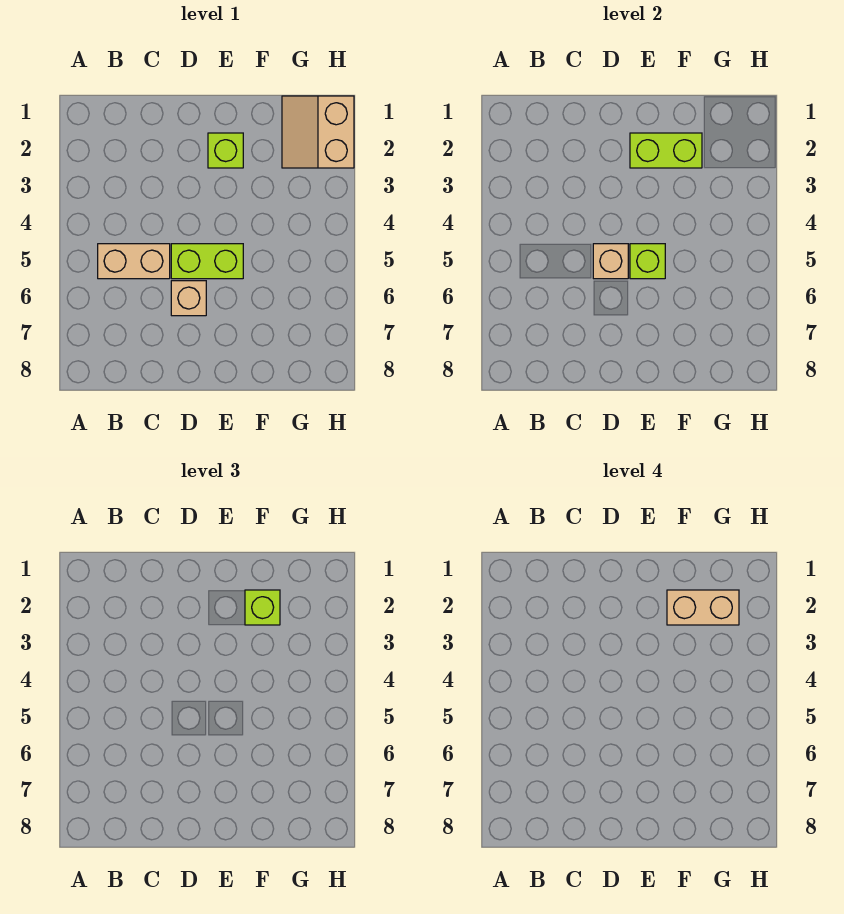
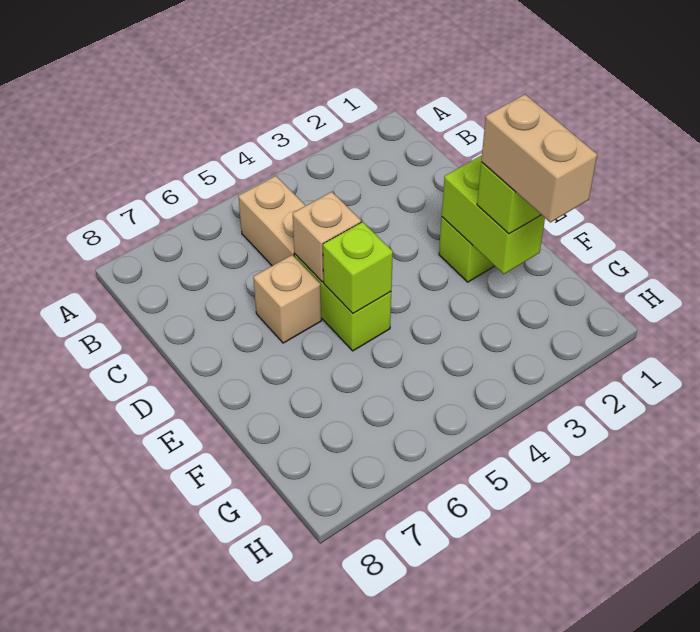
tan slope G1:H2 level 1 top H -> none

